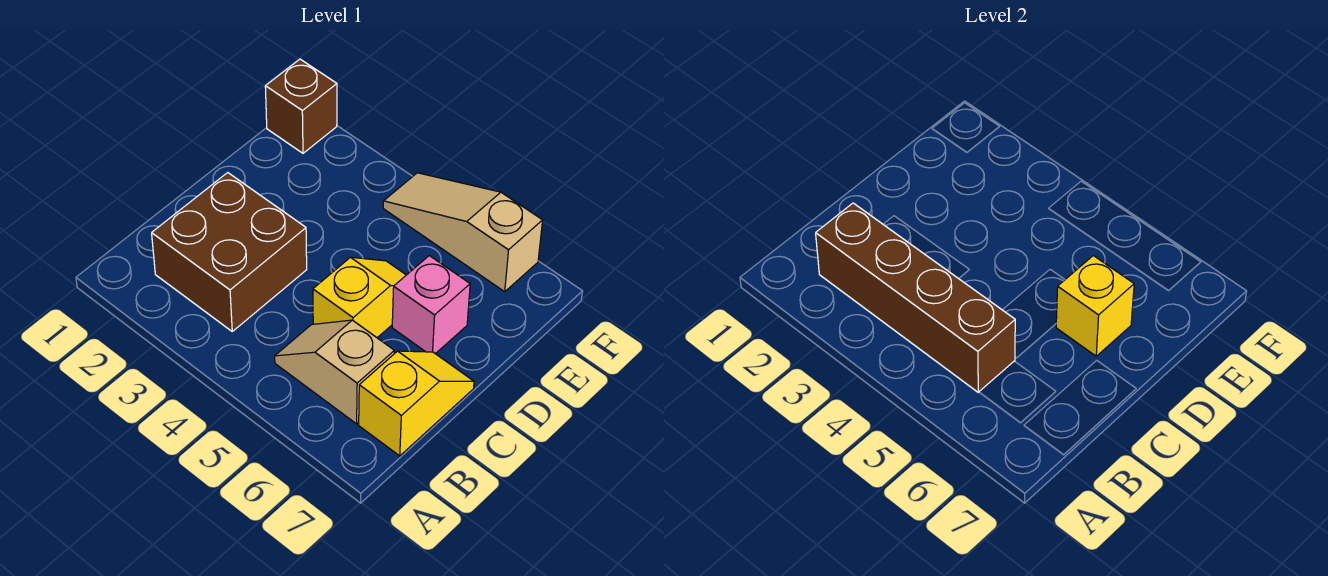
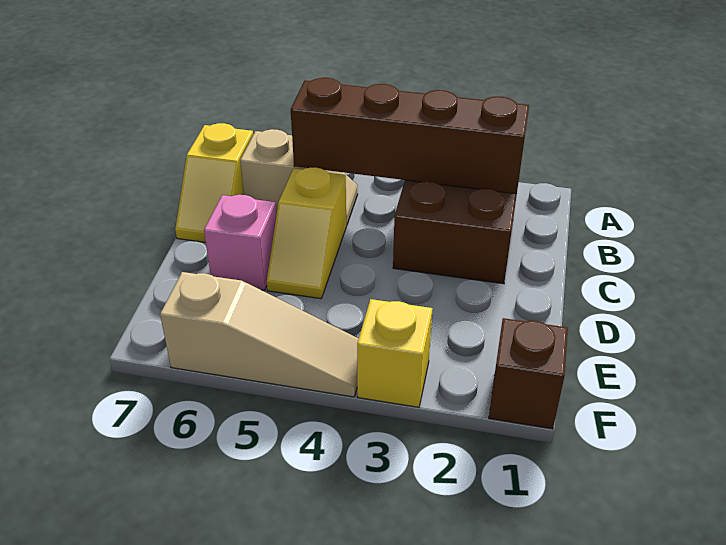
yellow brick D6 level 2 -> yellow brick F3 level 1

